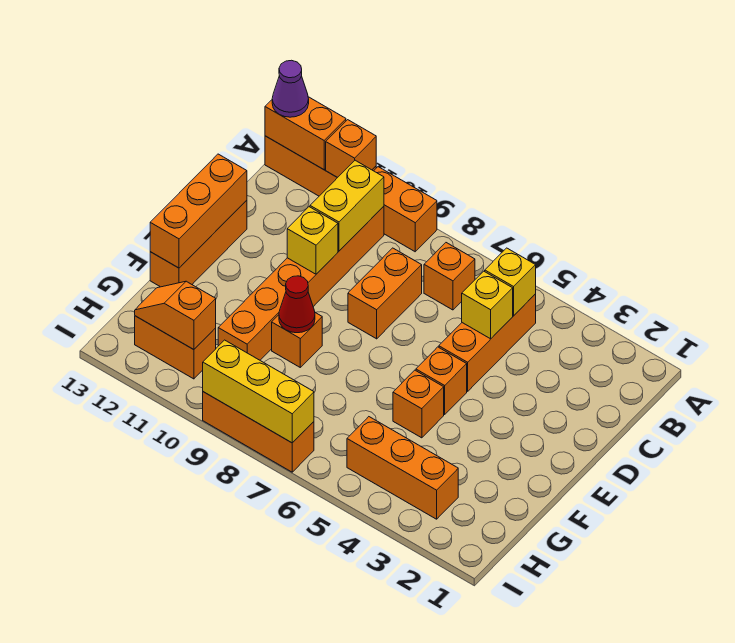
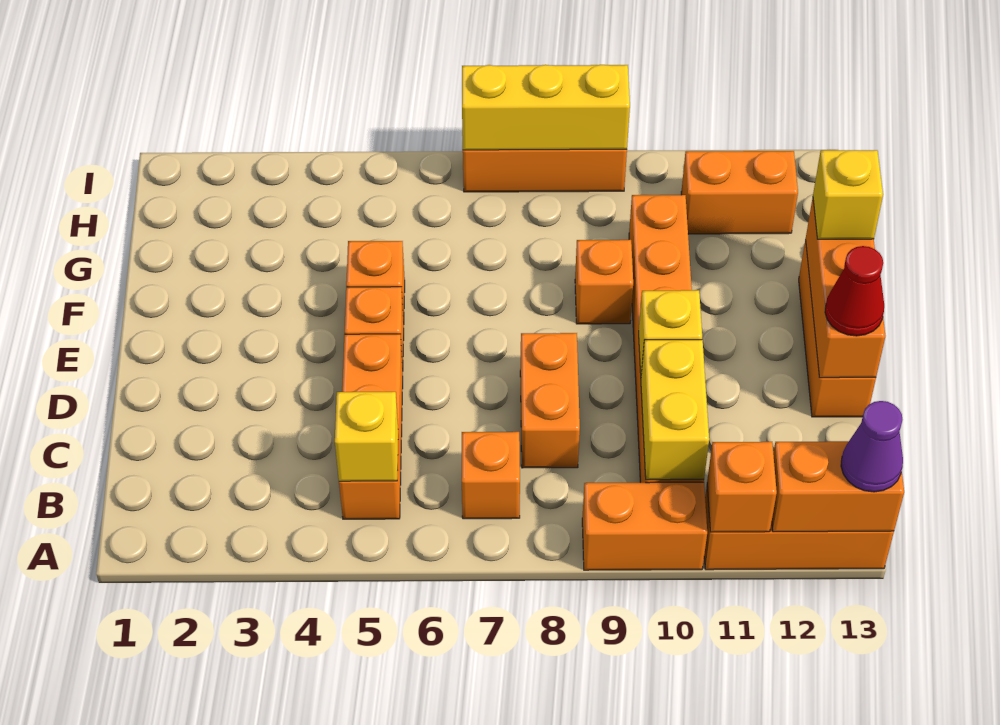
yellow brick C5 level 2 -> yellow brick F13 level 3
red cone F9 level 2 -> red cone D13 level 3
orange brick H3:H5 level 1 -> none
orange slope H11:H12 level 2 top 11 -> none

